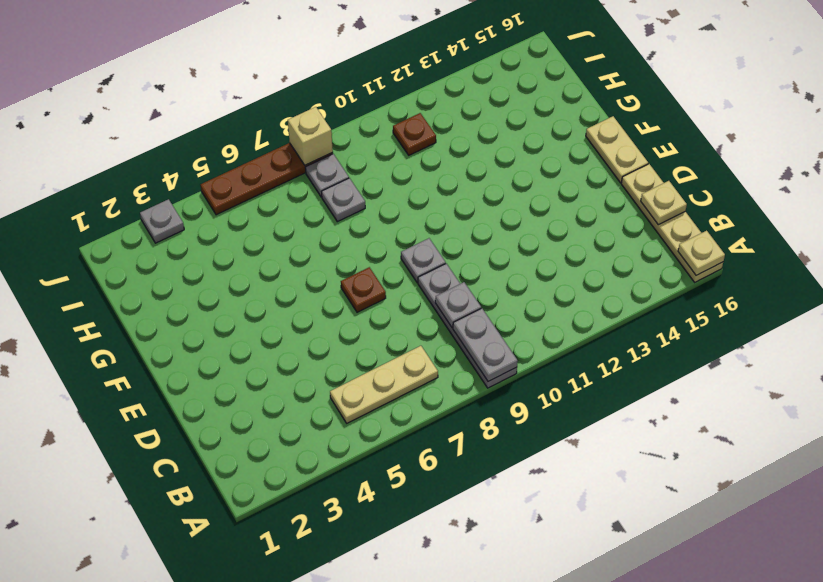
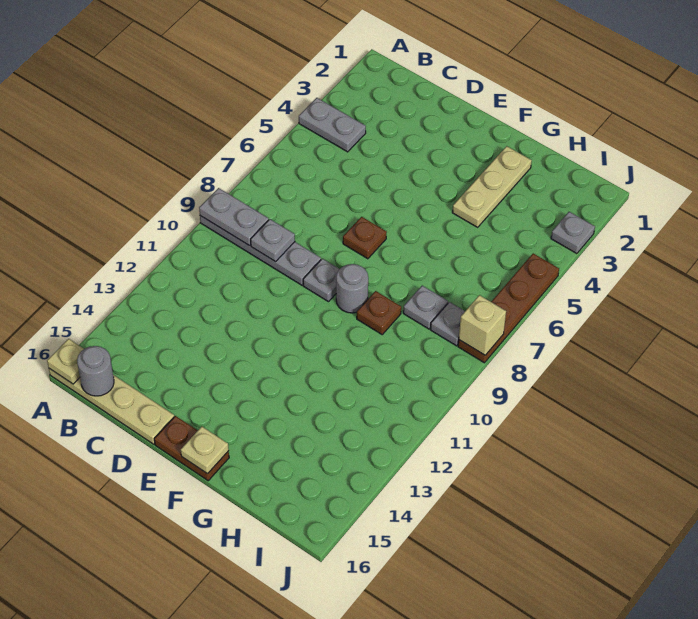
none -> grey plate A4:B4 level 1
tan plate B5:B7 level 1 -> tan plate G2:G4 level 1
none -> grey round brick B16 level 2
tan plate C16 level 2 -> tan plate F16 level 2
tan plate E16:F16 level 1 -> brown plate E16:F16 level 1
none -> grey round brick F9 level 1
brown plate I11 level 1 -> brown plate G9 level 1

